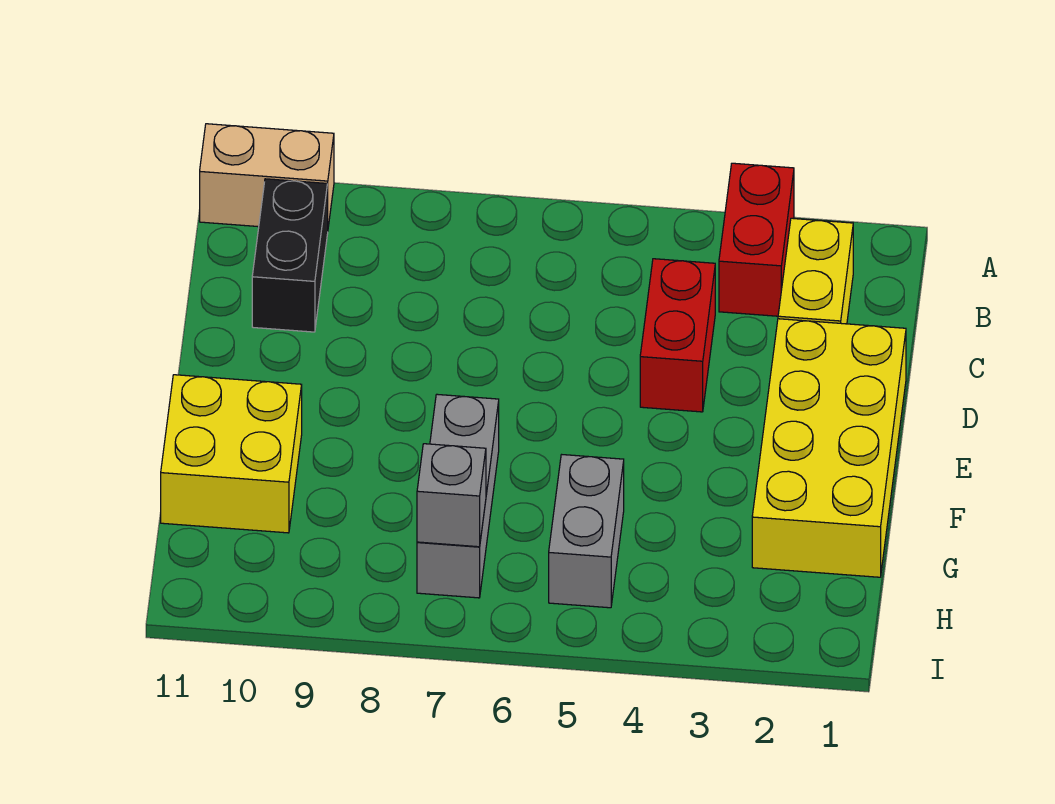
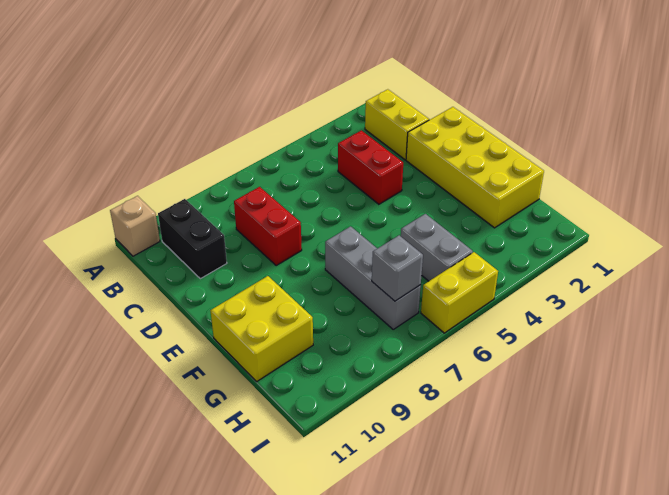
red brick A3:B3 level 1 -> red brick C8:D8 level 1
tan brick A10:A11 level 1 -> tan brick A11 level 1
none -> yellow brick I5:I6 level 1

